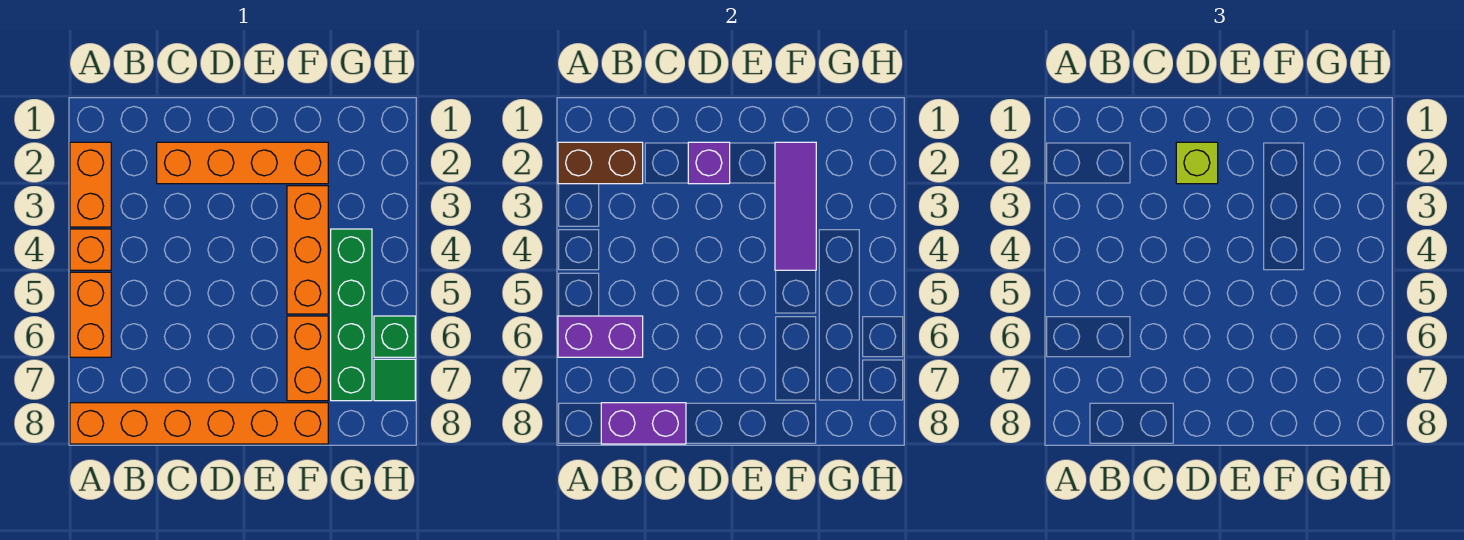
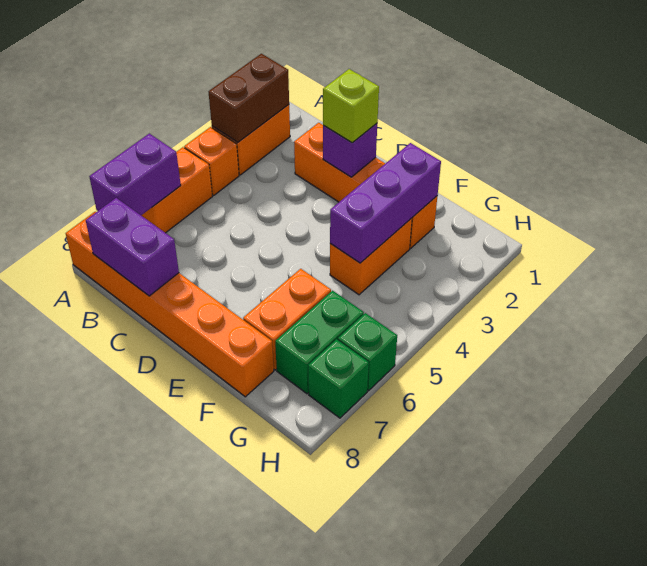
brown brick A2:B2 level 2 -> brown brick A2:A3 level 2
purple brick A6:B6 level 2 -> purple brick A6:A7 level 2
purple tile F2:F4 level 2 -> purple brick F2:F4 level 2
orange brick F3:F5 level 1 -> orange brick F3:F4 level 1
green brick G4:G7 level 1 -> green brick G6:G7 level 1
green tile H7 level 1 -> green brick H7 level 1

